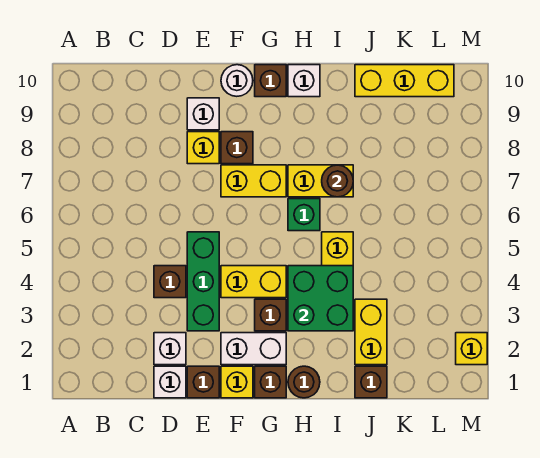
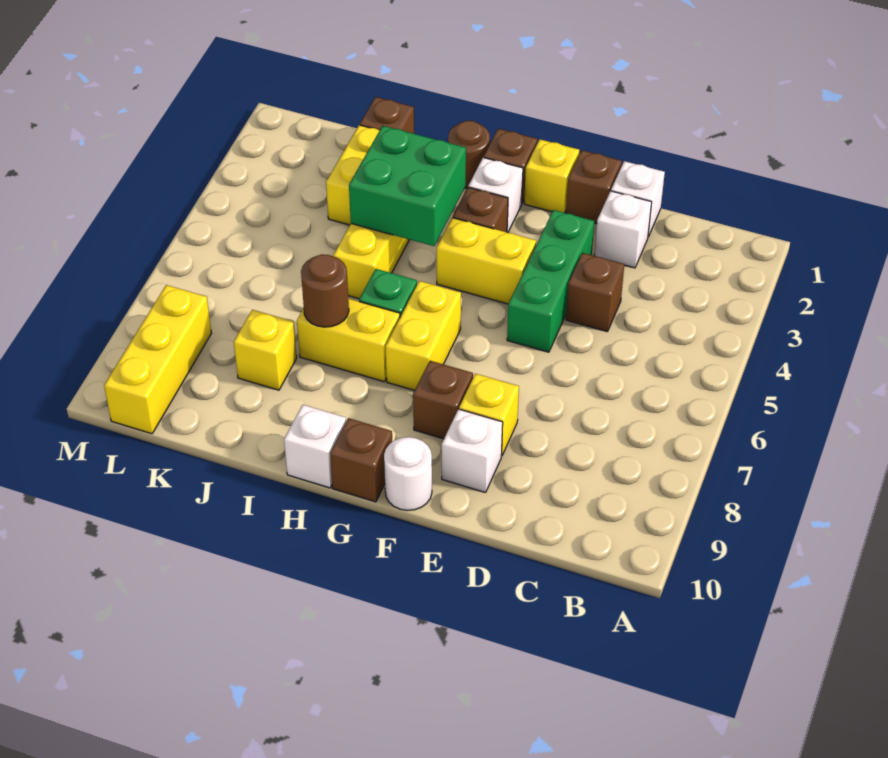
white brick F2:G2 level 1 -> white brick G2 level 1
yellow brick F7:G7 level 1 -> yellow brick G6:G7 level 1
yellow brick J10:L10 level 1 -> yellow brick L8:L10 level 1
yellow brick M2 level 1 -> yellow brick J8 level 1

